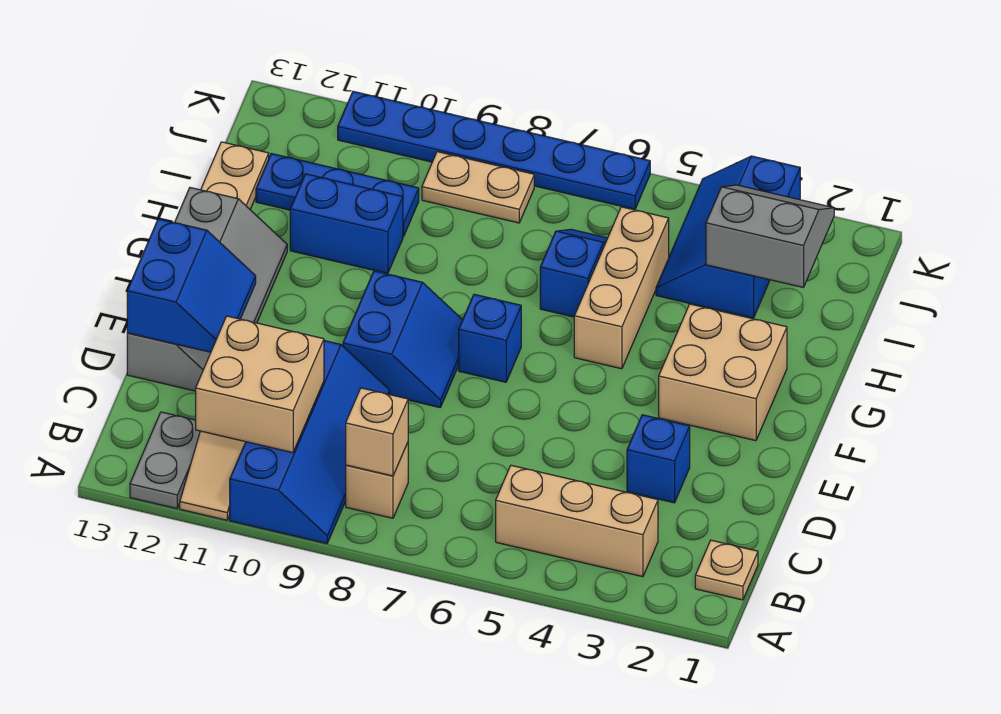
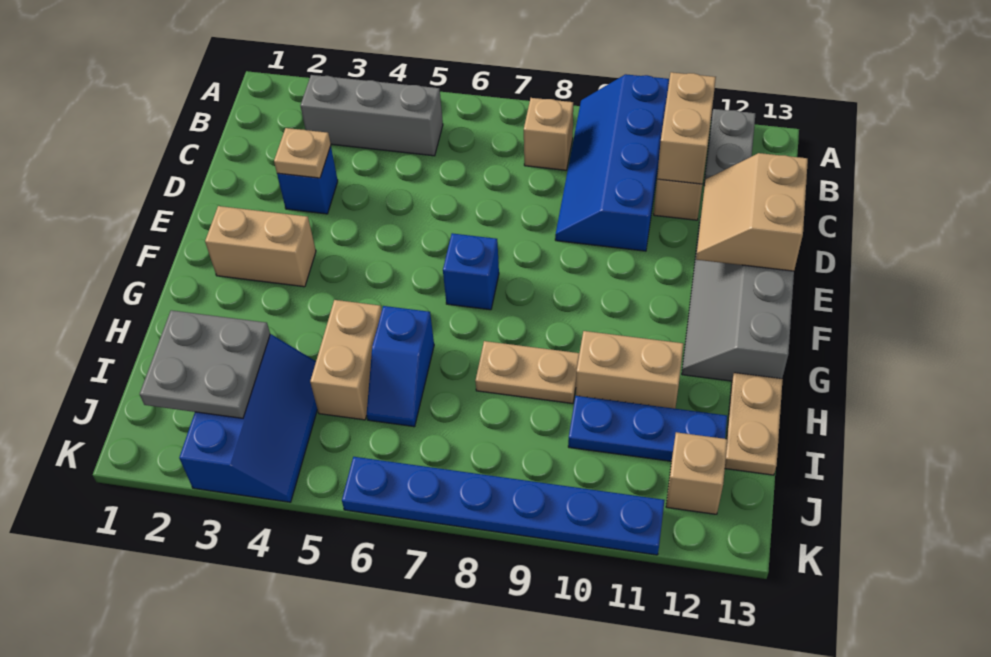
tan plate B1 level 1 -> tan plate D3 level 2
tan brick B3:B5 level 1 -> grey brick B3:B5 level 1
tan brick B8 level 2 -> tan brick J12 level 1
tan brick B10:C11 level 2 -> tan brick B11:C11 level 2
blue slope D12:E13 level 2 top 13 -> tan slope D12:E13 level 2 top 13
blue slope E8:F9 level 1 top 9 -> none
tan brick F2:G3 level 1 -> tan brick F2:F3 level 1
tan brick G5:I5 level 1 -> tan brick H5:I5 level 1
blue brick H10:H11 level 1 -> tan brick H10:H11 level 1
grey slope I2:J3 level 2 top I -> grey plate I2:J3 level 2
tan plate J8:J9 level 1 -> tan plate H8:H9 level 1

